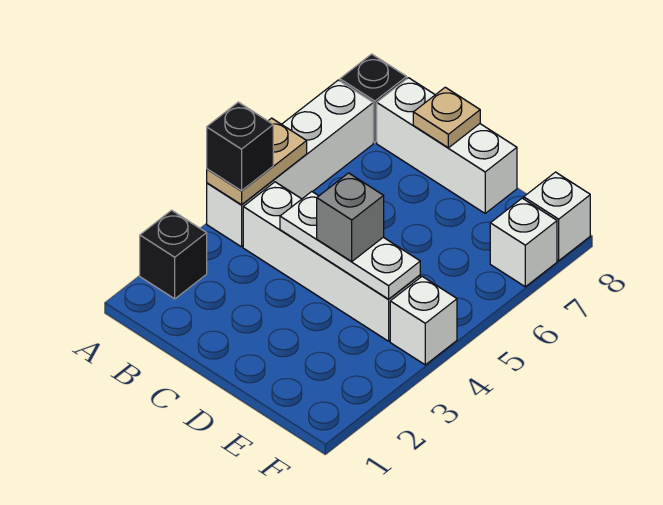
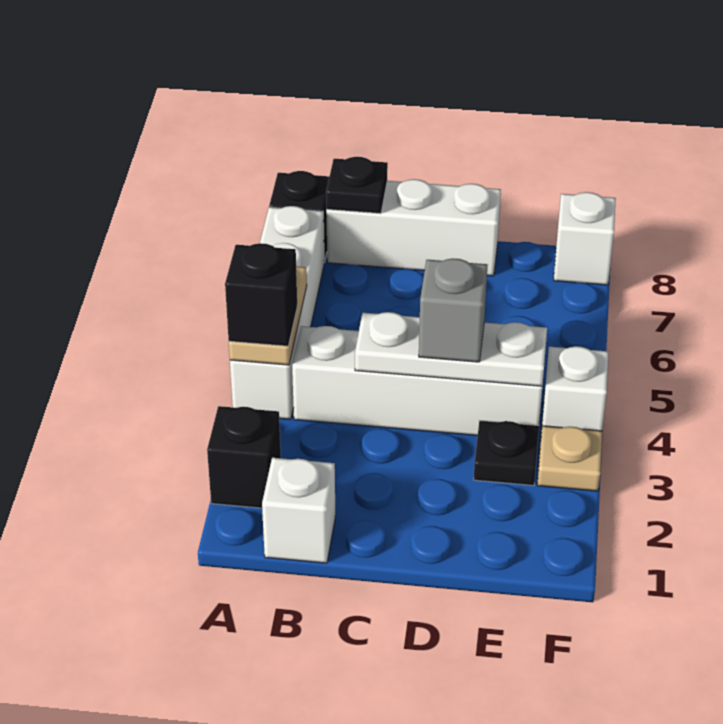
none -> black plate B8 level 2
tan plate C8 level 2 -> tan plate F3 level 1
none -> black plate E3 level 1
white brick F7 level 1 -> white brick B1 level 1

